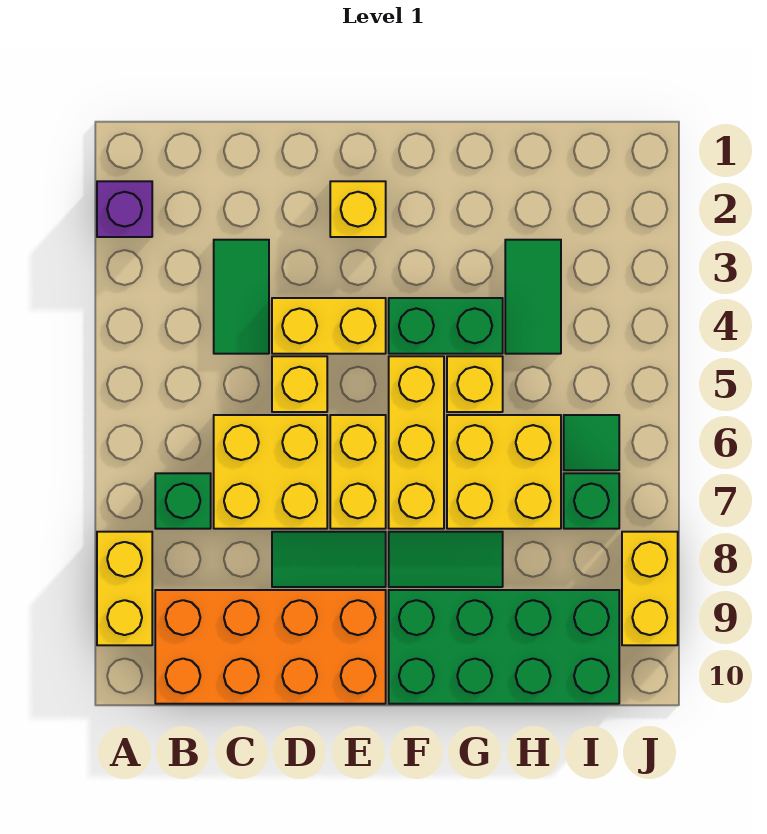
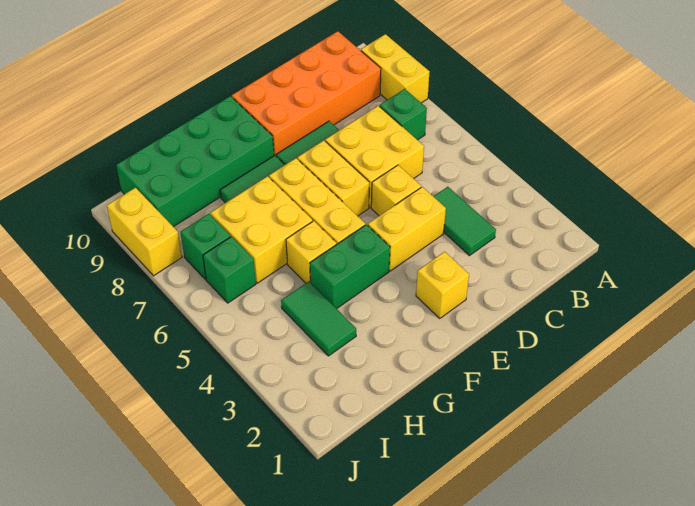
purple brick A2 level 1 -> none
green tile I6 level 1 -> green brick I6 level 1

